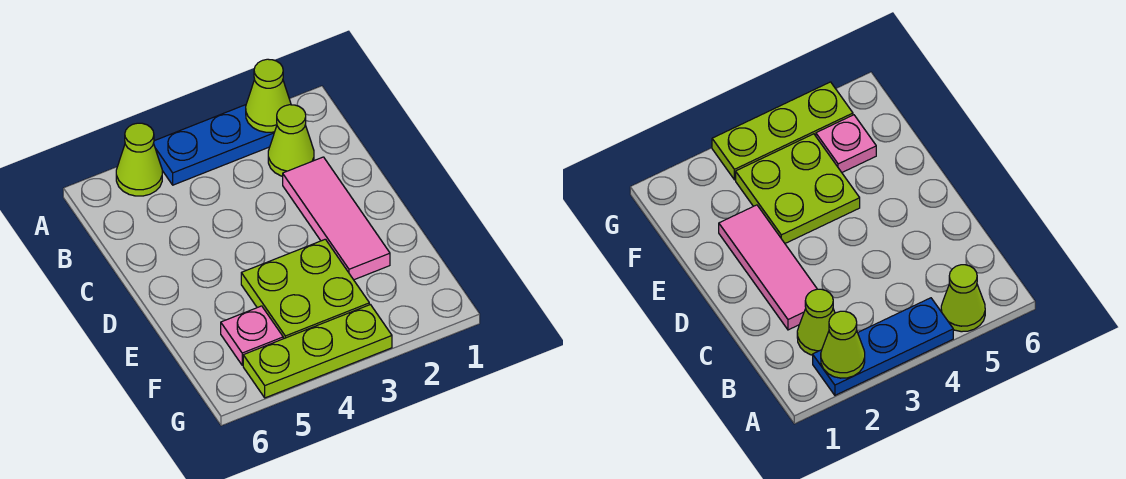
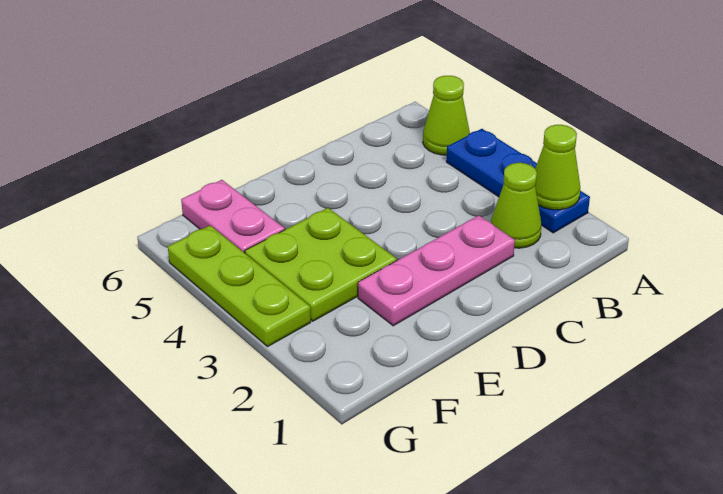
pink tile C2:E2 level 1 -> pink plate C2:E2 level 1
pink plate F5 level 1 -> pink plate F5:F6 level 1

